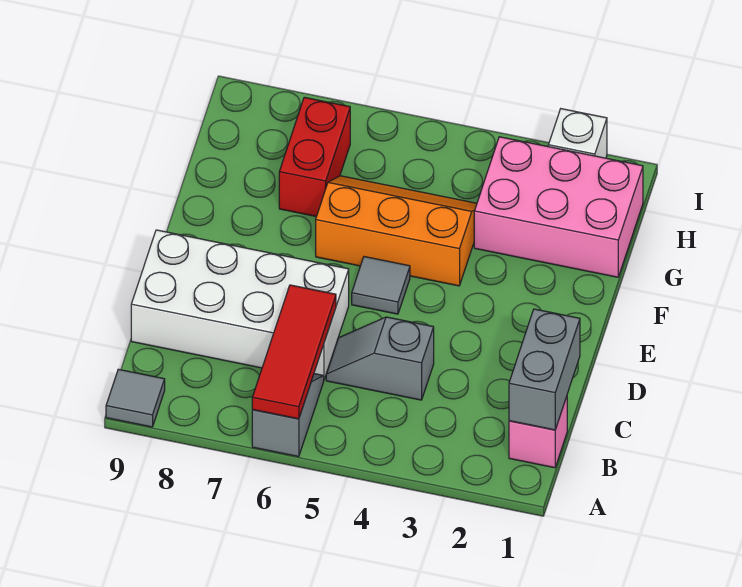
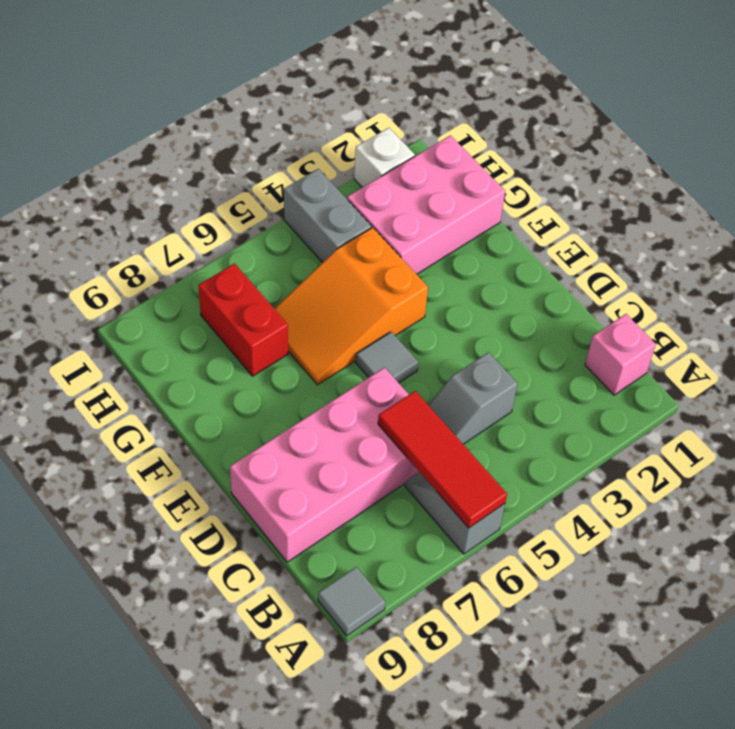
grey brick B1:C1 level 2 -> grey brick H4:I4 level 1
white brick C6:D9 level 1 -> pink brick C6:D9 level 1
orange slope F4:G6 level 1 top F -> orange slope F4:G6 level 1 top 4

